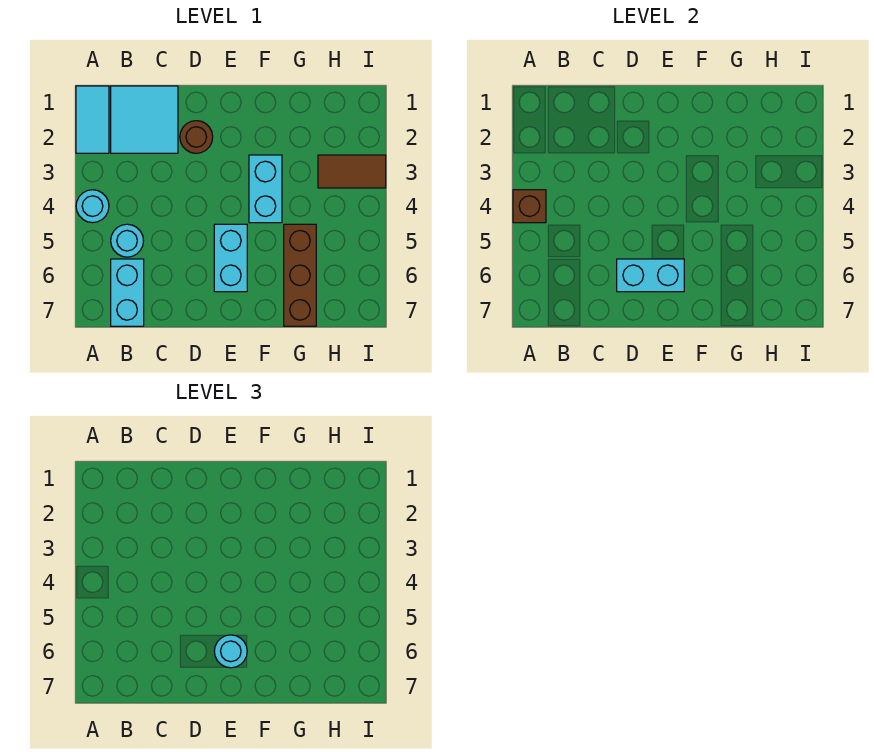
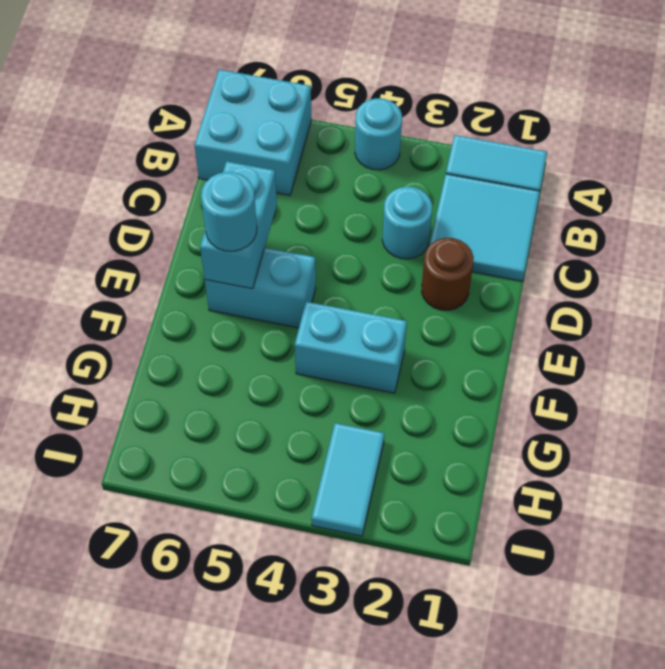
brown brick A4 level 2 -> none
cyan round brick B5 level 1 -> cyan round brick C3 level 1
cyan brick B6:B7 level 1 -> cyan brick A6:B7 level 1
brown brick G5:G7 level 1 -> none
brown tile H3:I3 level 1 -> cyan tile H3:I3 level 1

